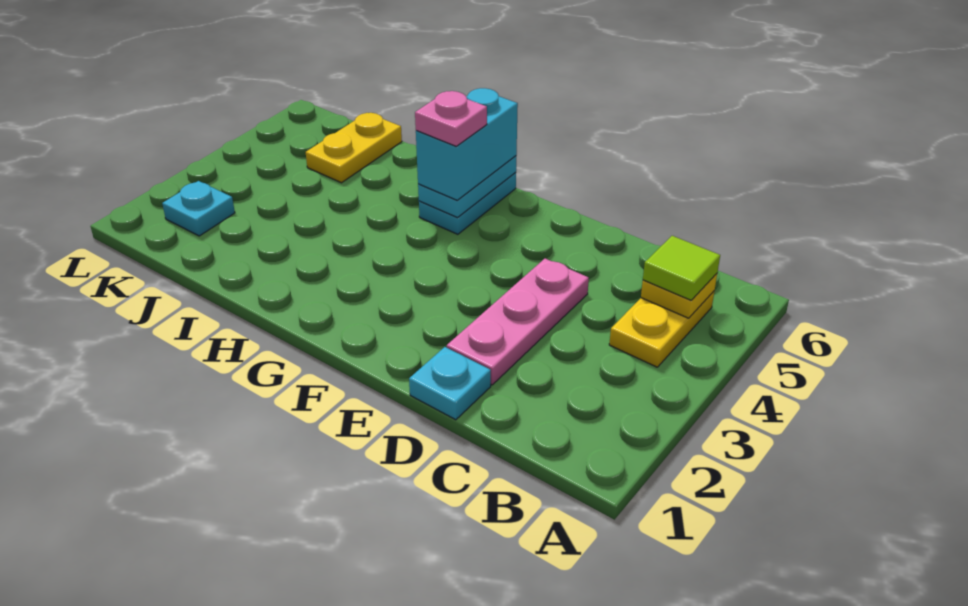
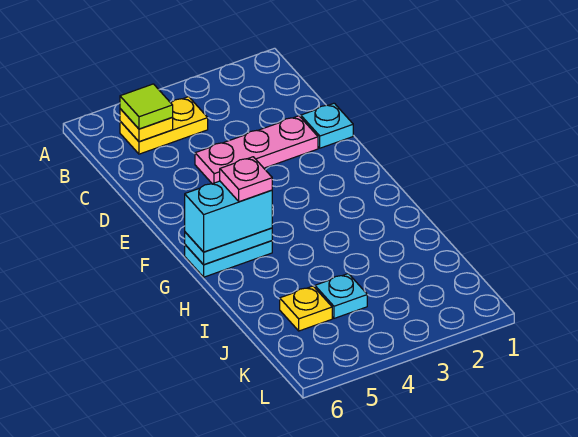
yellow plate J5:J6 level 1 -> yellow plate J5 level 1
cyan plate K2 level 1 -> cyan plate J4 level 1

